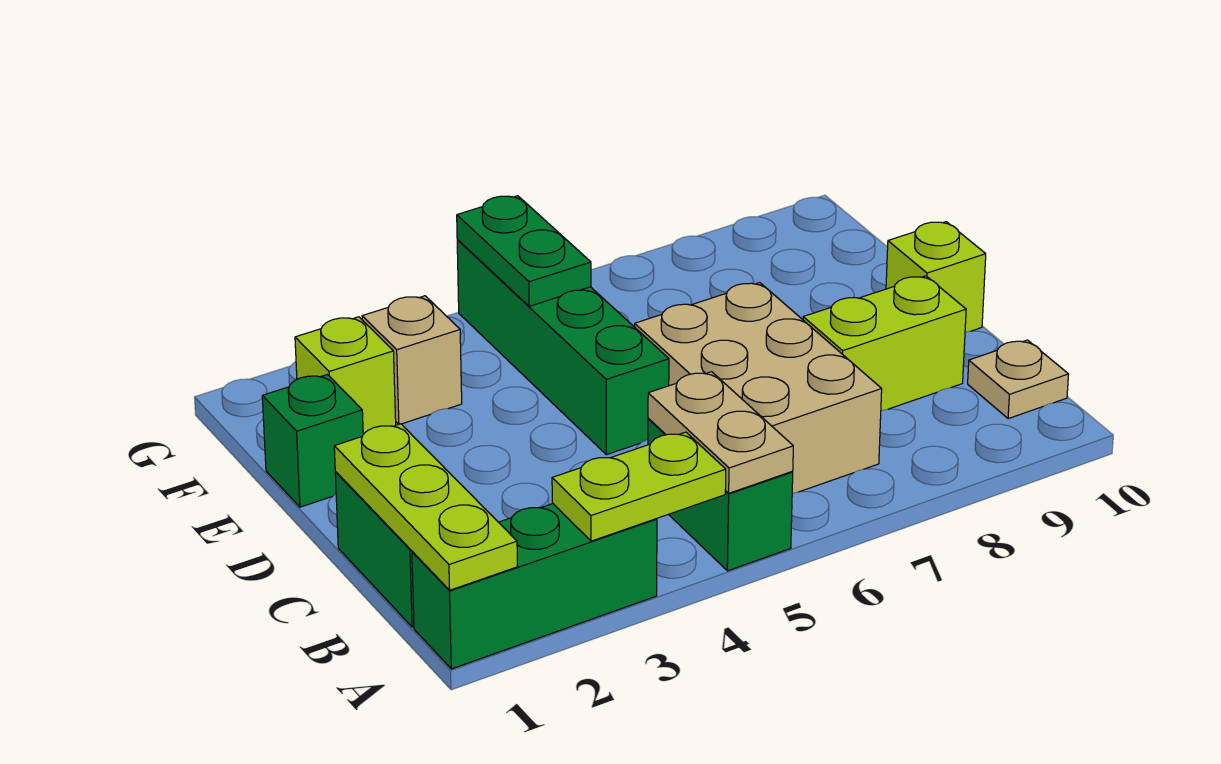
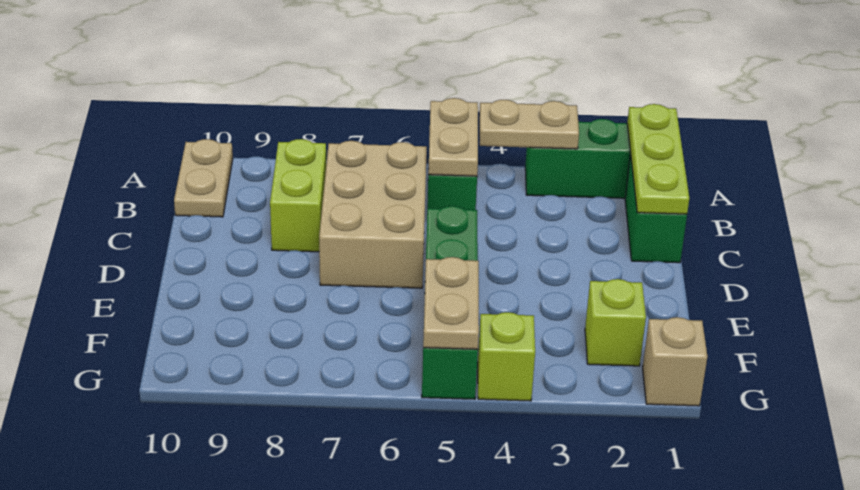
lime plate A3:A4 level 2 -> tan plate A3:A4 level 2
tan plate B10 level 1 -> tan plate A10:B10 level 1
lime brick C8:C9 level 1 -> lime brick B8:C8 level 1
lime brick D10 level 1 -> lime brick G4 level 1
green brick E1 level 1 -> none
tan brick F3 level 1 -> tan brick G1 level 1
green plate F5:G5 level 2 -> tan plate F5:G5 level 2

